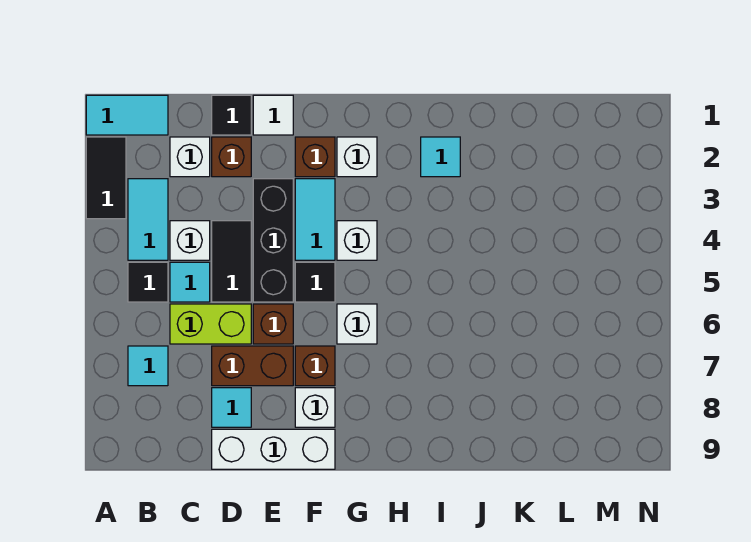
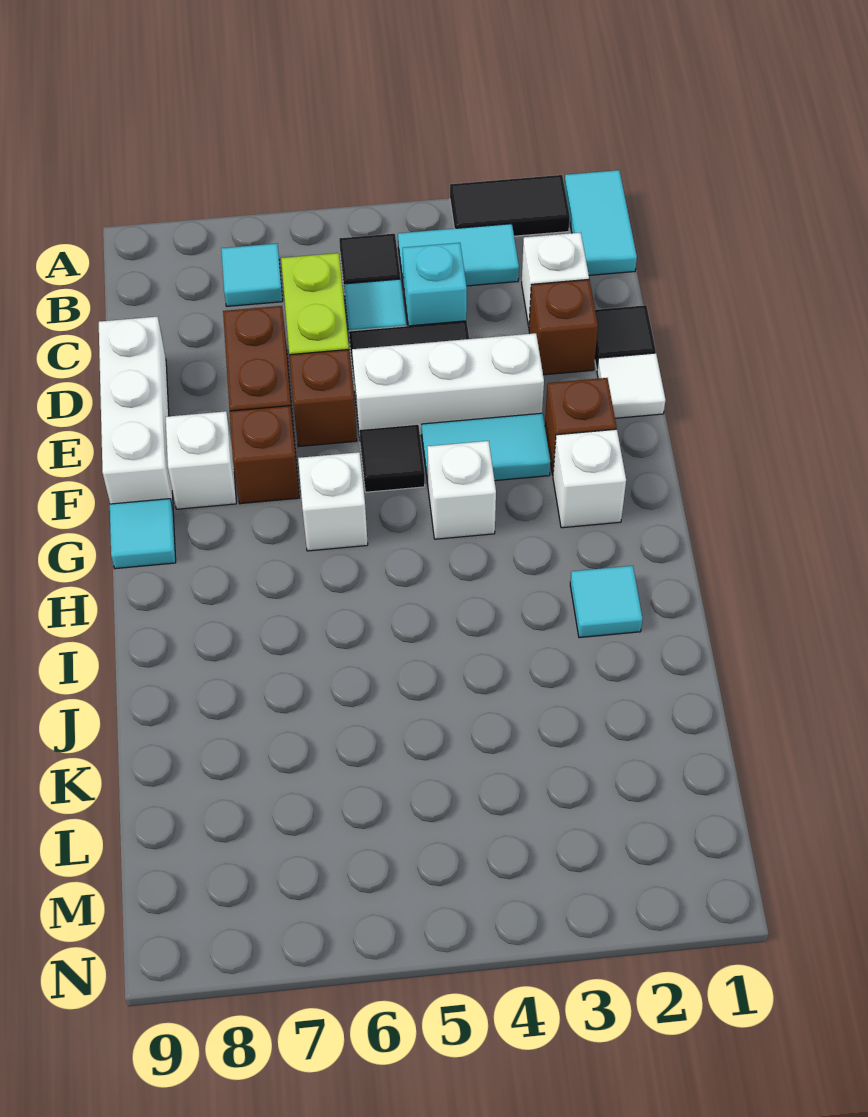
white brick C4 level 1 -> cyan brick C4 level 1
cyan tile D8 level 1 -> cyan tile G9 level 1
black brick E3:E5 level 1 -> white brick E3:E5 level 1

